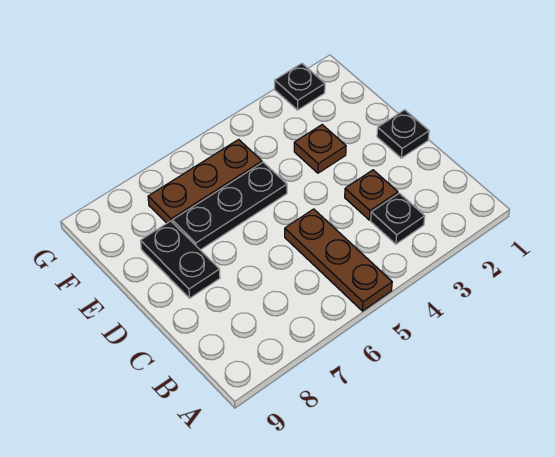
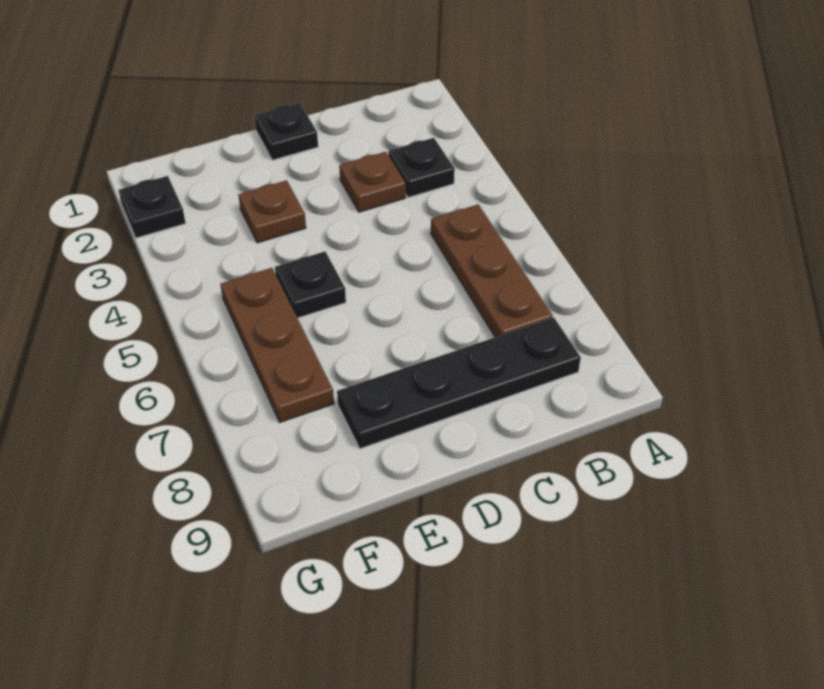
brown plate A5:C5 level 1 -> brown plate B5:B7 level 1
black plate D8:E8 level 1 -> black plate B8:E8 level 1
black plate E5:E7 level 1 -> black plate E5 level 1

